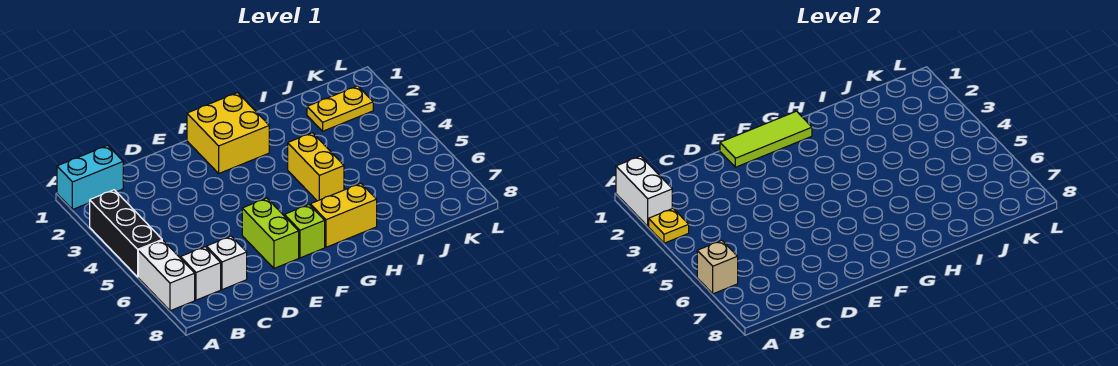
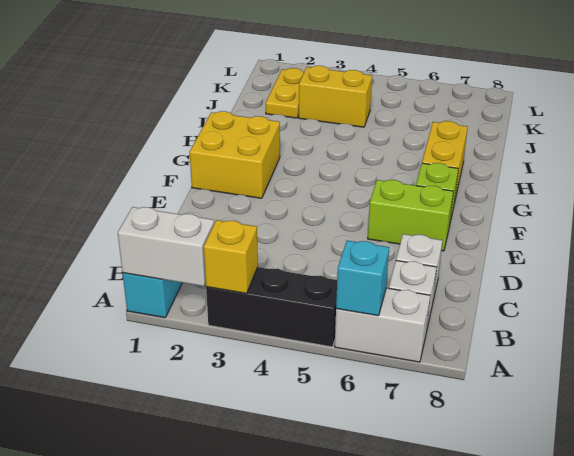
yellow plate A3 level 2 -> yellow brick A3 level 2
tan brick A6 level 2 -> cyan brick A6 level 2
lime tile E1:G1 level 2 -> none
yellow brick H4:H5 level 1 -> yellow brick J3:J4 level 1

